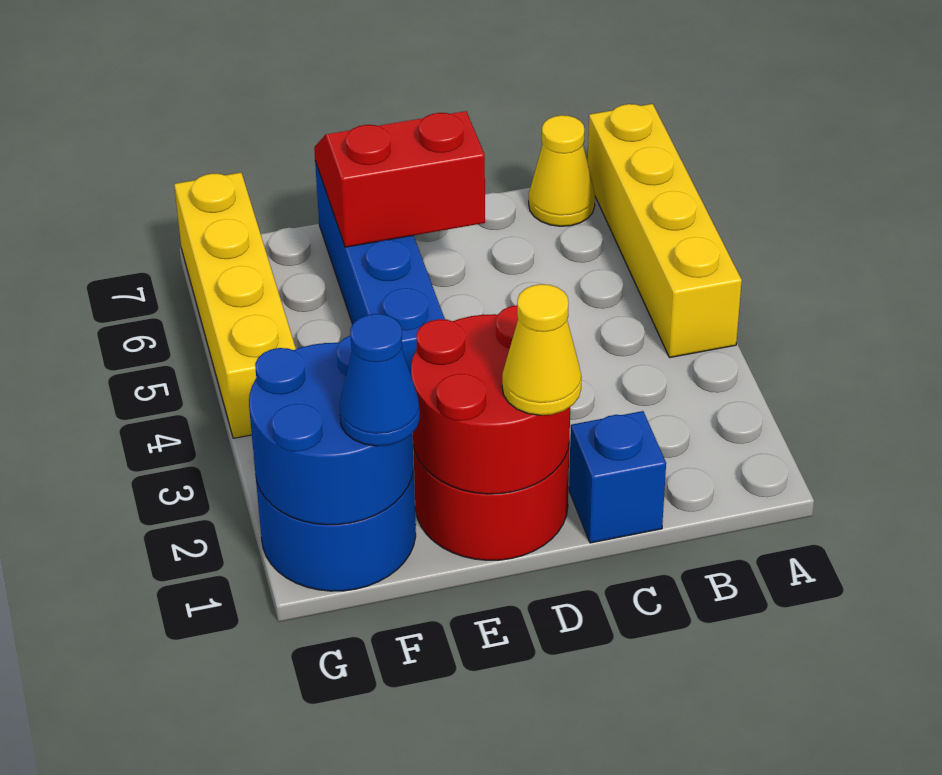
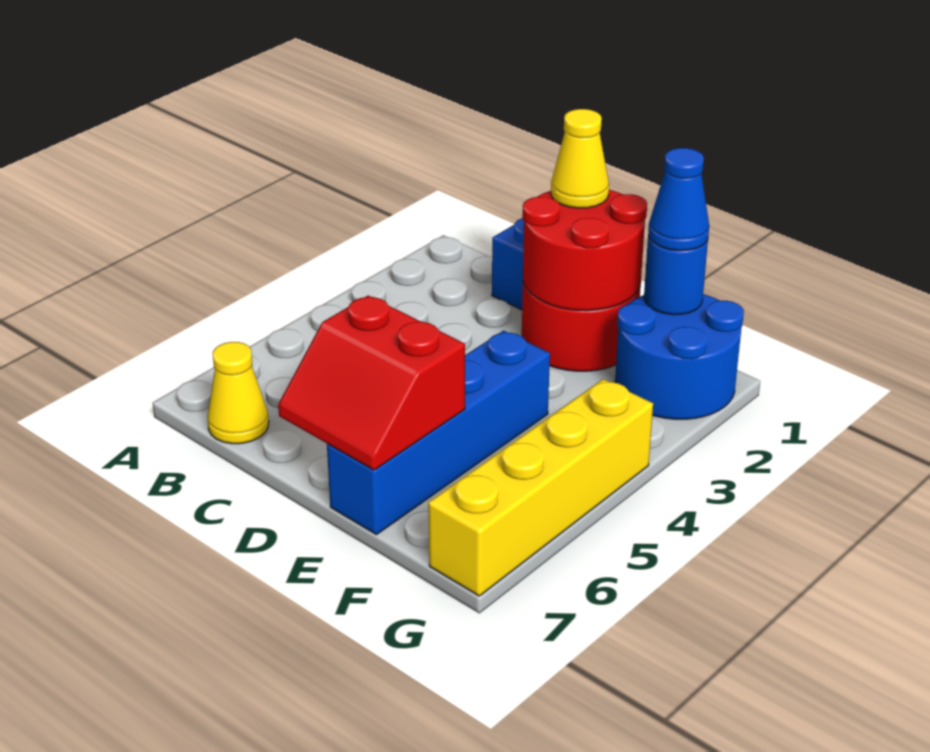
yellow brick A4:A7 level 1 -> none
blue round brick F1:G2 level 2 -> blue round brick F1 level 2

